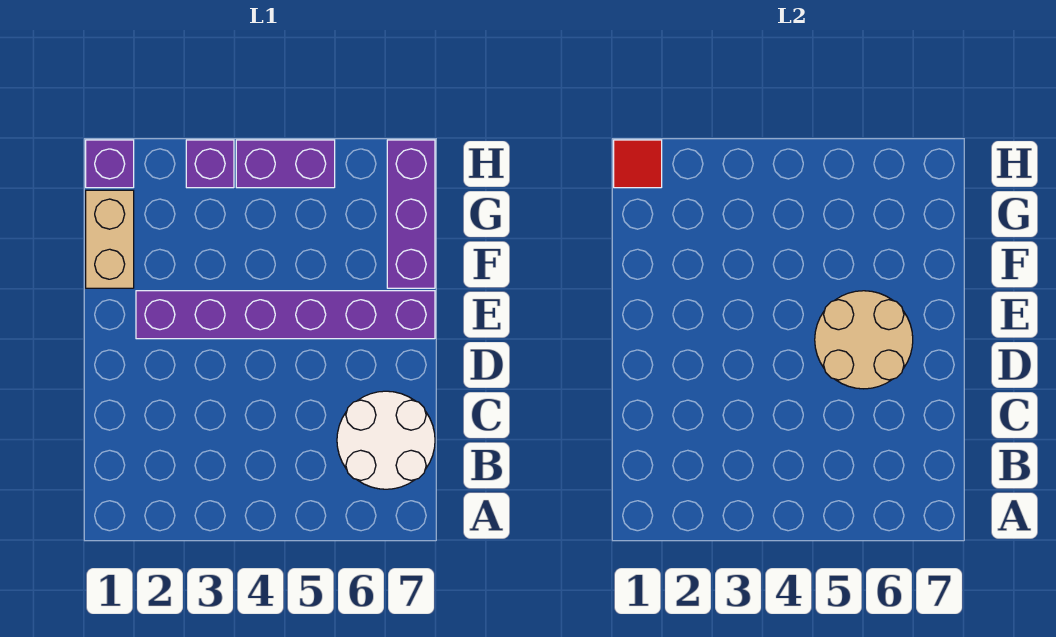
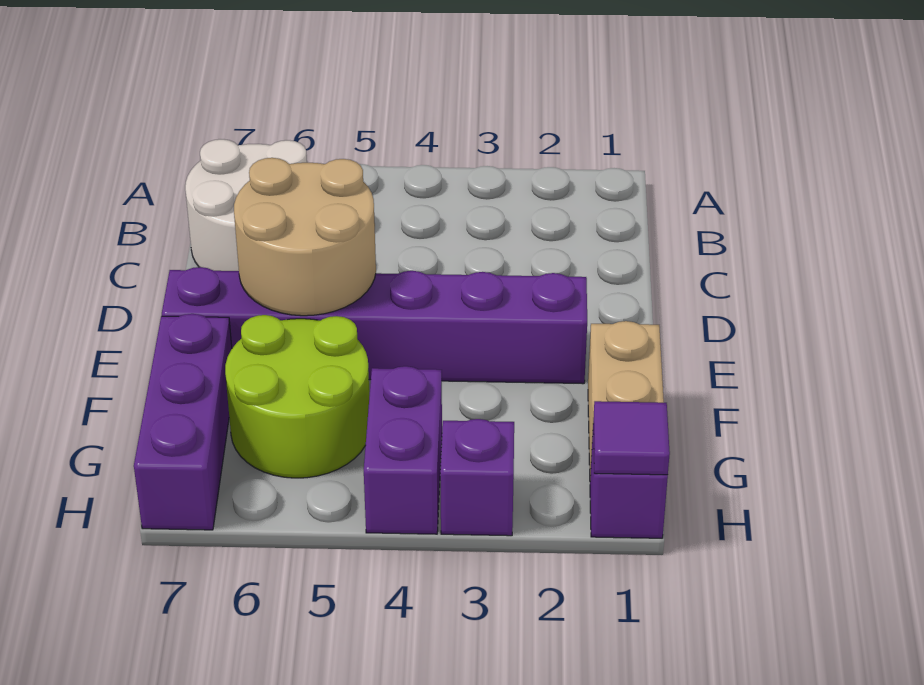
none -> lime round brick F5:G6 level 1
red tile H1 level 2 -> purple tile H1 level 2
purple brick H4:H5 level 1 -> purple brick G4:H4 level 1

